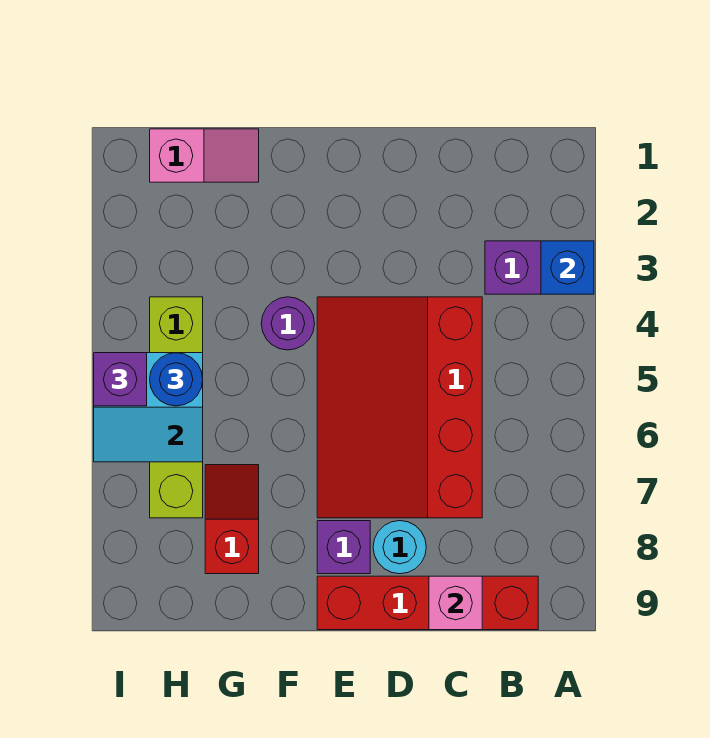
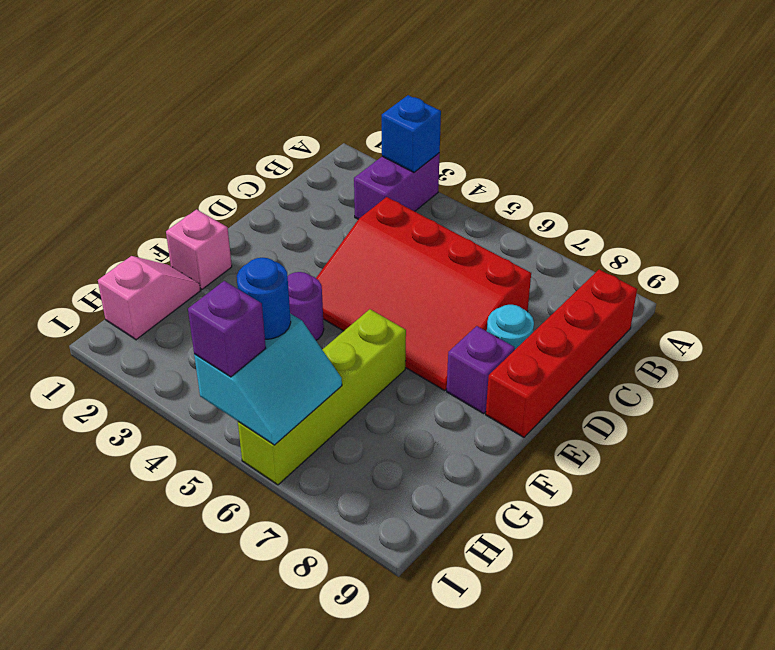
pink brick C9 level 2 -> pink brick F1 level 1
red slope G7:G8 level 1 top 8 -> none
lime brick H4:H7 level 1 -> lime brick F6:I6 level 1

